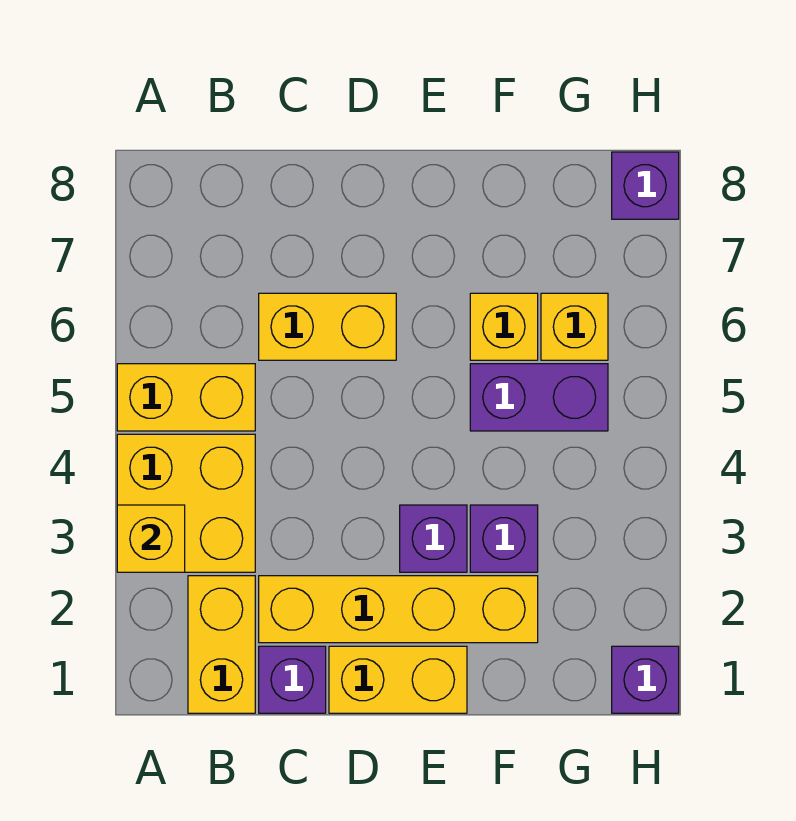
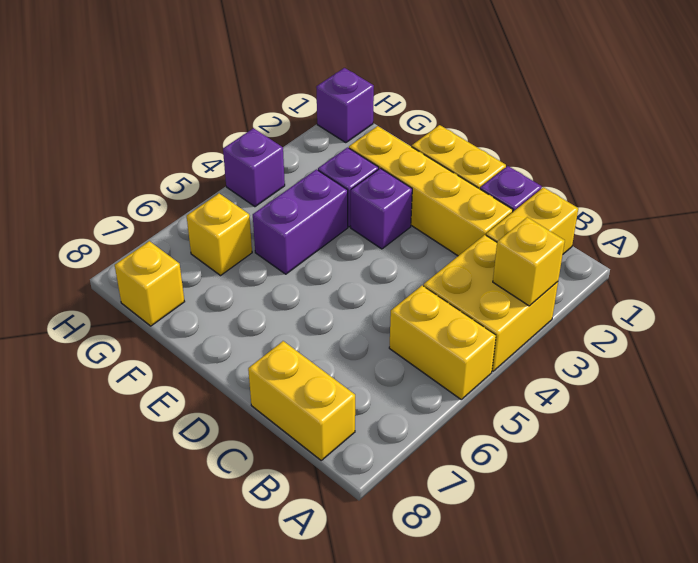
yellow brick C6:D6 level 1 -> yellow brick B8:C8 level 1
purple brick F5:G5 level 1 -> purple brick F4:F5 level 1
yellow brick F6 level 1 -> yellow brick G8 level 1
purple brick H8 level 1 -> purple brick H4 level 1

